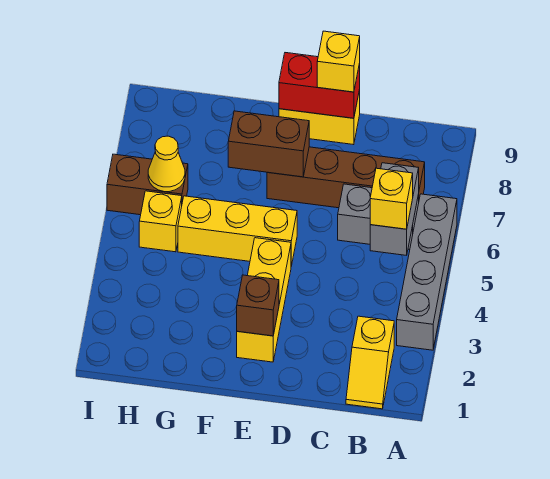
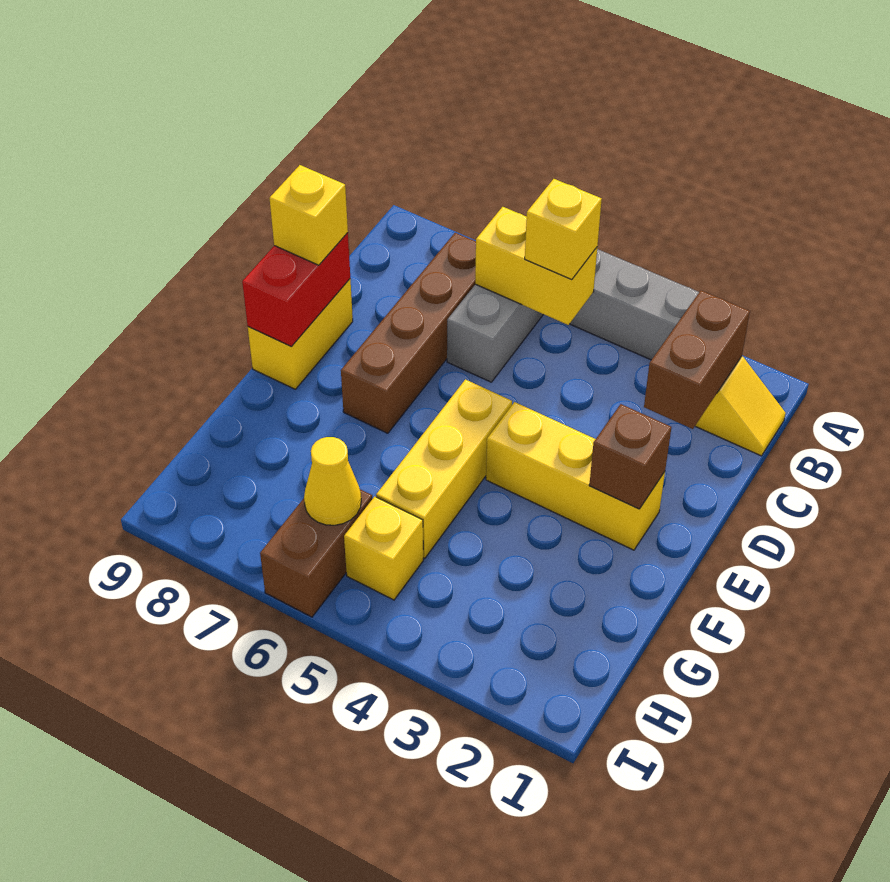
grey brick B5:B6 level 2 -> yellow brick B5:B6 level 2
brown brick E7:F7 level 2 -> brown brick B2:C2 level 2

